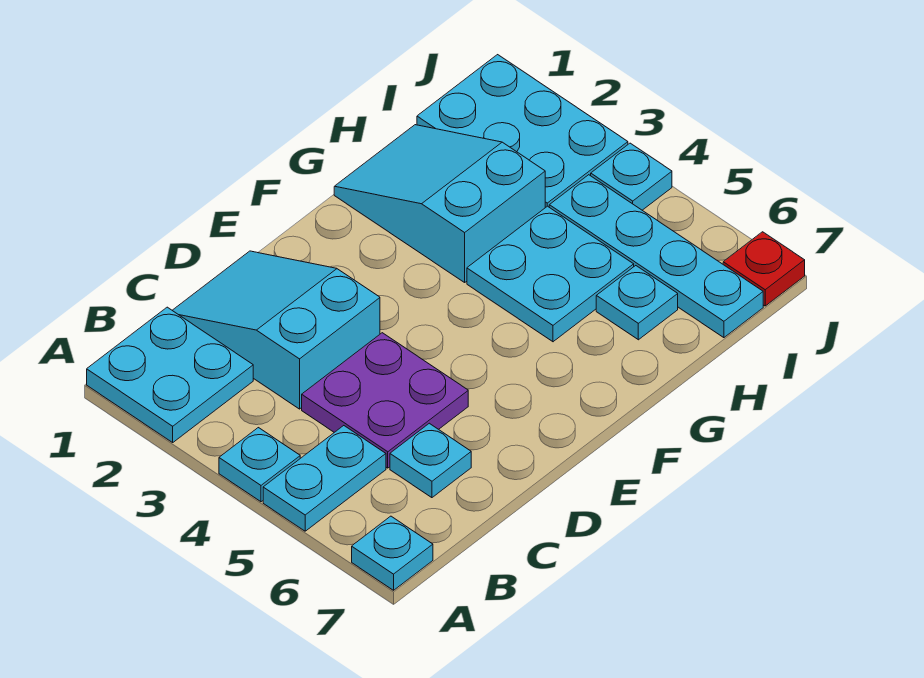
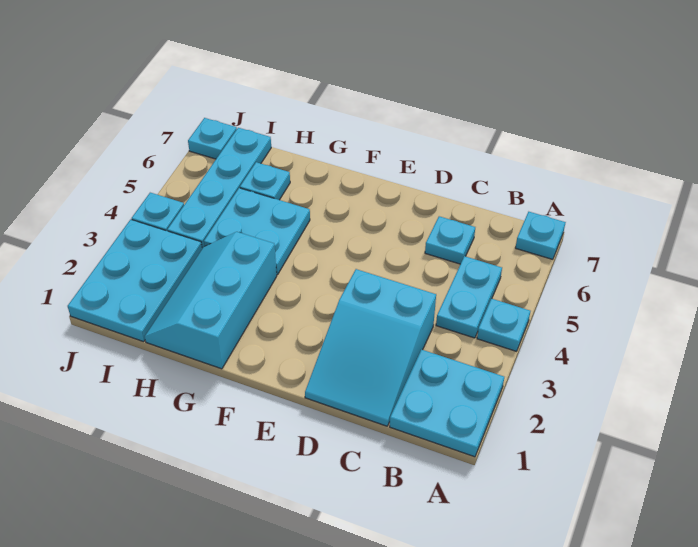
cyan plate A5:B5 level 1 -> cyan plate B4:B5 level 1
purple plate C4:D5 level 1 -> none
cyan slope G1:H3 level 1 top 3 -> cyan slope G1:H3 level 1 top G
red plate J7 level 1 -> cyan plate J7 level 1

